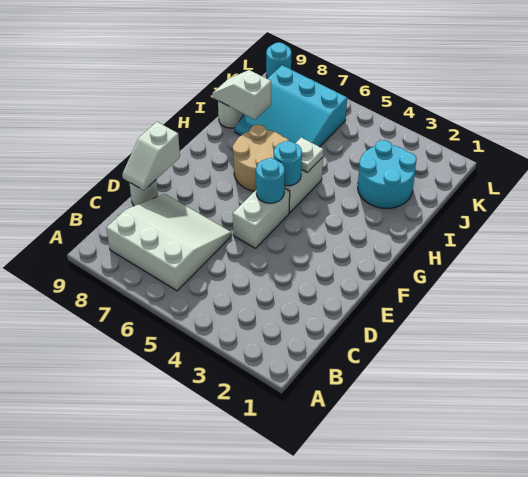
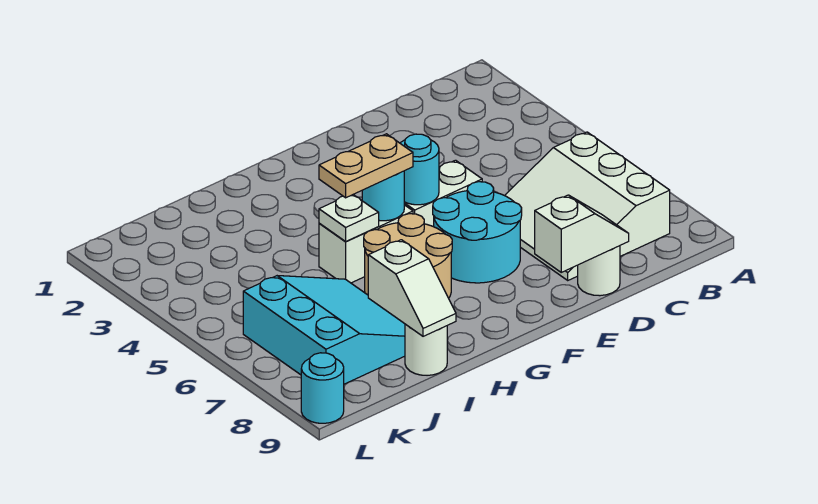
none -> tan plate G5:H5 level 3
cyan round brick I2:J3 level 1 -> cyan round brick E6:F7 level 1

